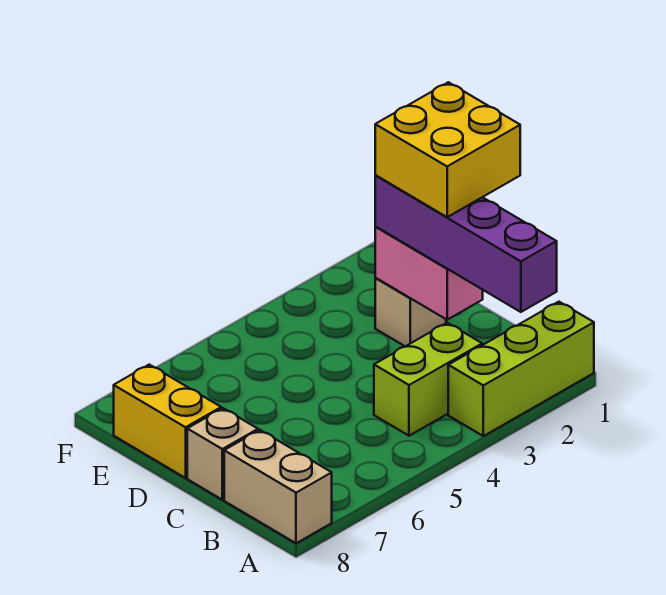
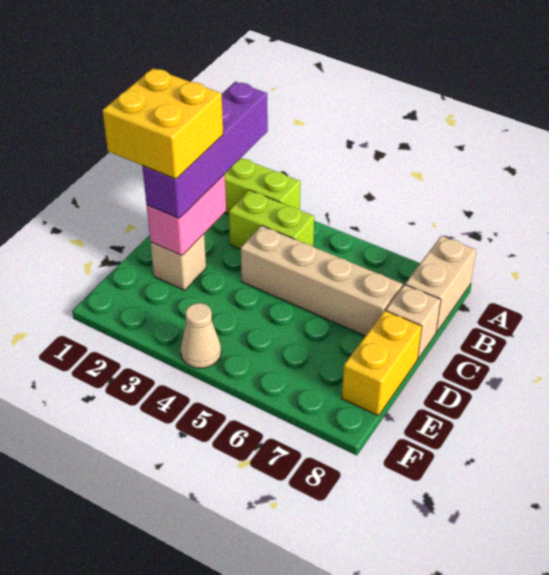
none -> tan brick C4:C7 level 1
none -> tan cone F4 level 1

